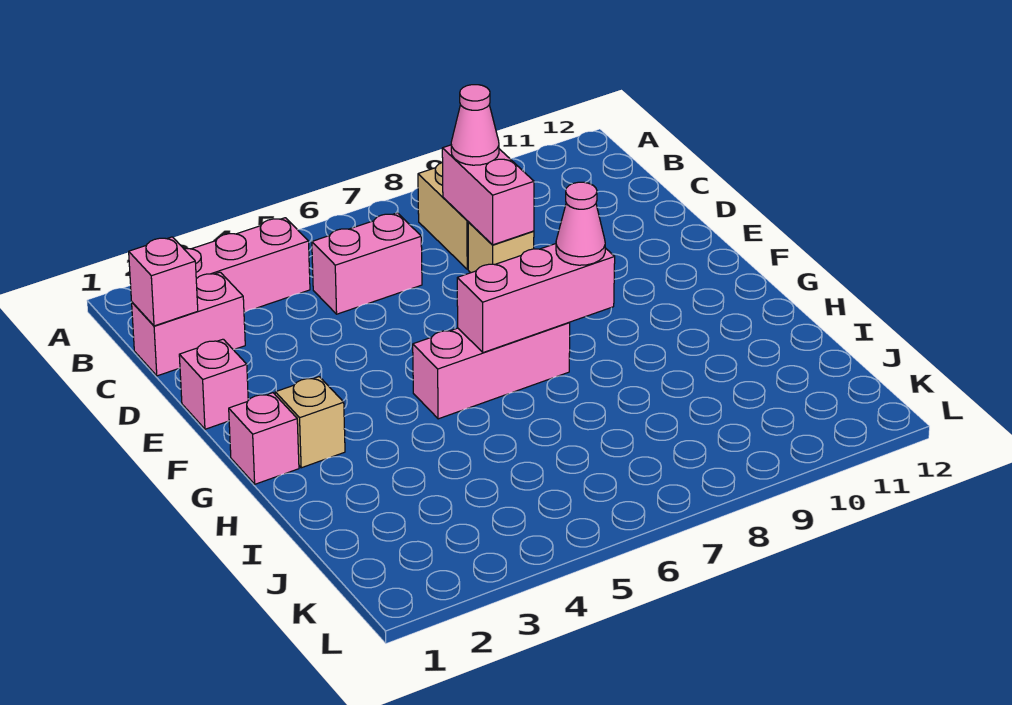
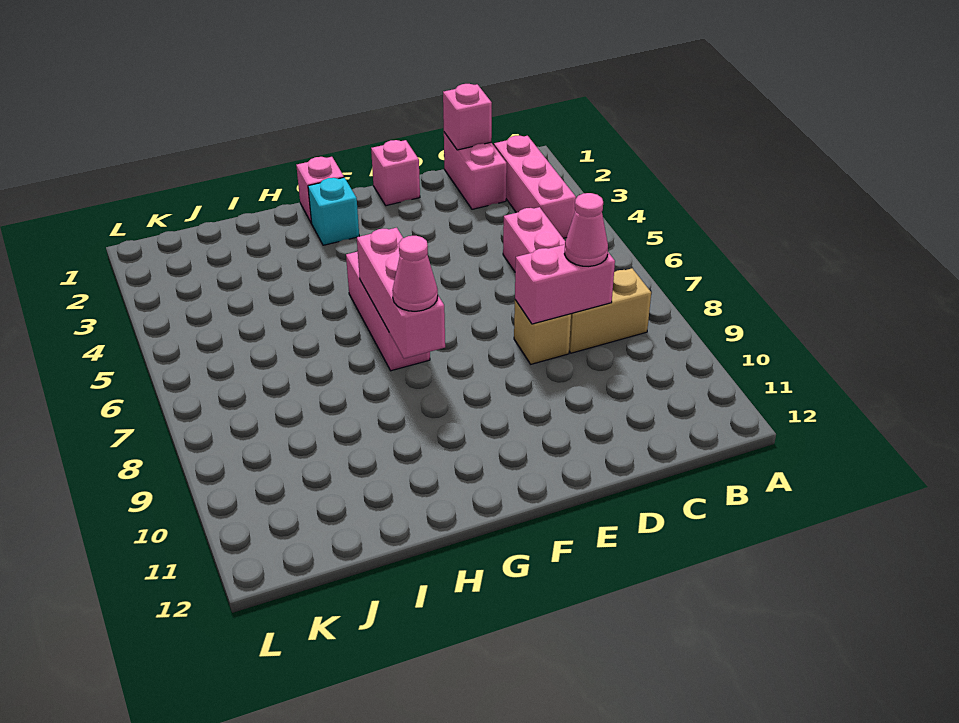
tan brick G2 level 1 -> cyan brick G2 level 1

